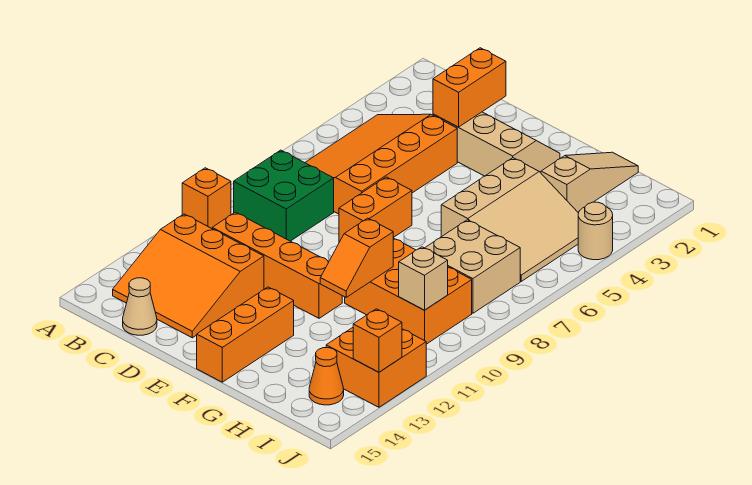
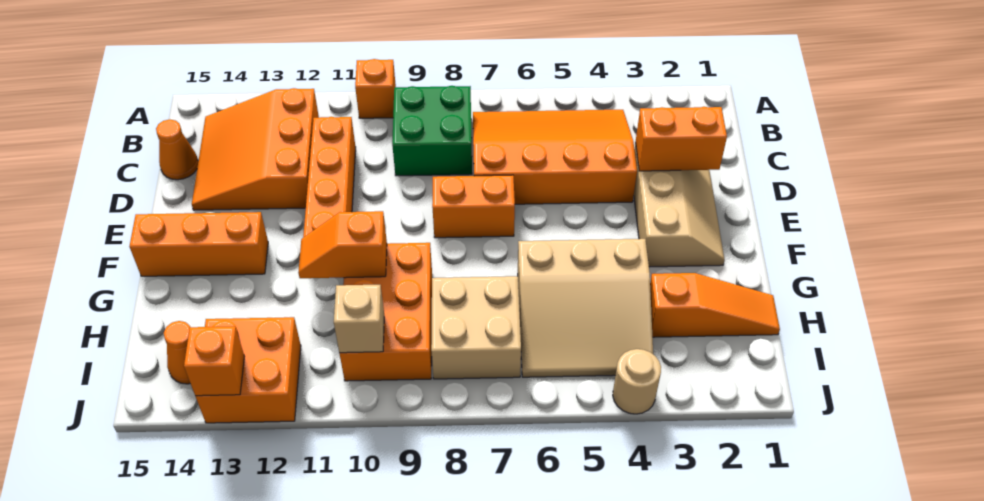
tan cone C15 level 1 -> orange cone C15 level 1
tan slope H1:H3 level 1 top 3 -> orange slope H1:H3 level 1 top 3

